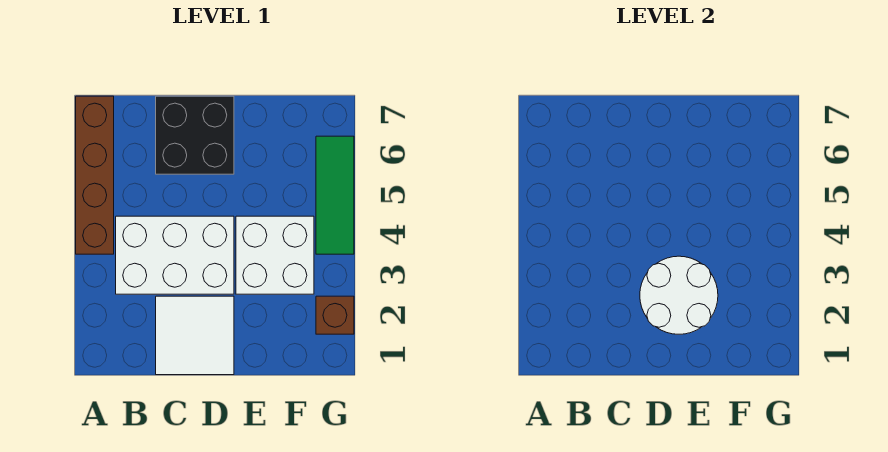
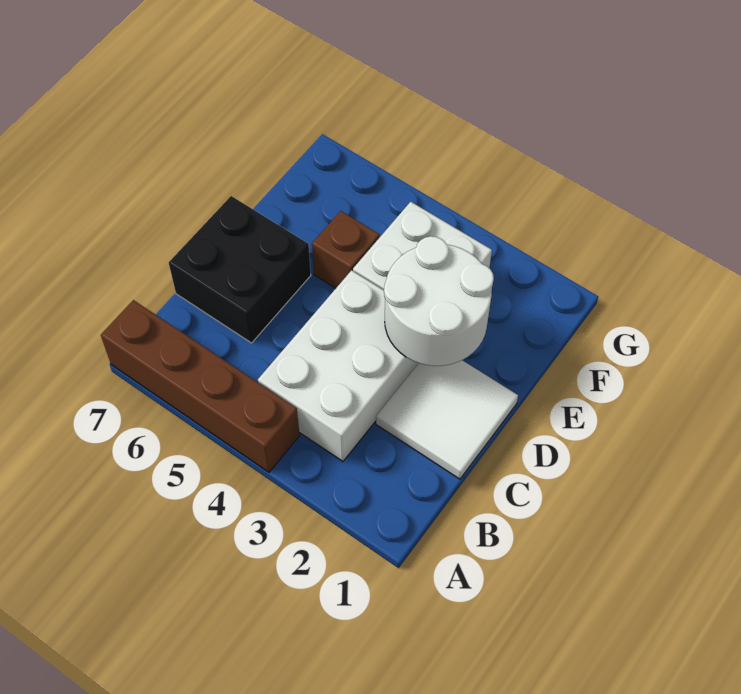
brown brick G2 level 1 -> brown brick E5 level 1
green tile G4:G6 level 1 -> none

